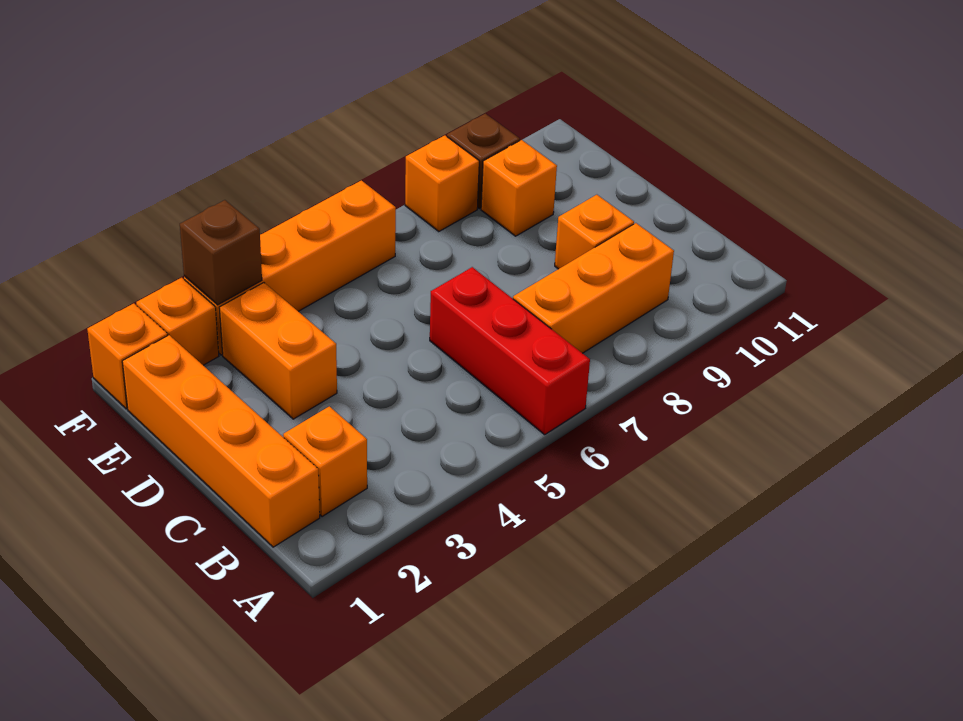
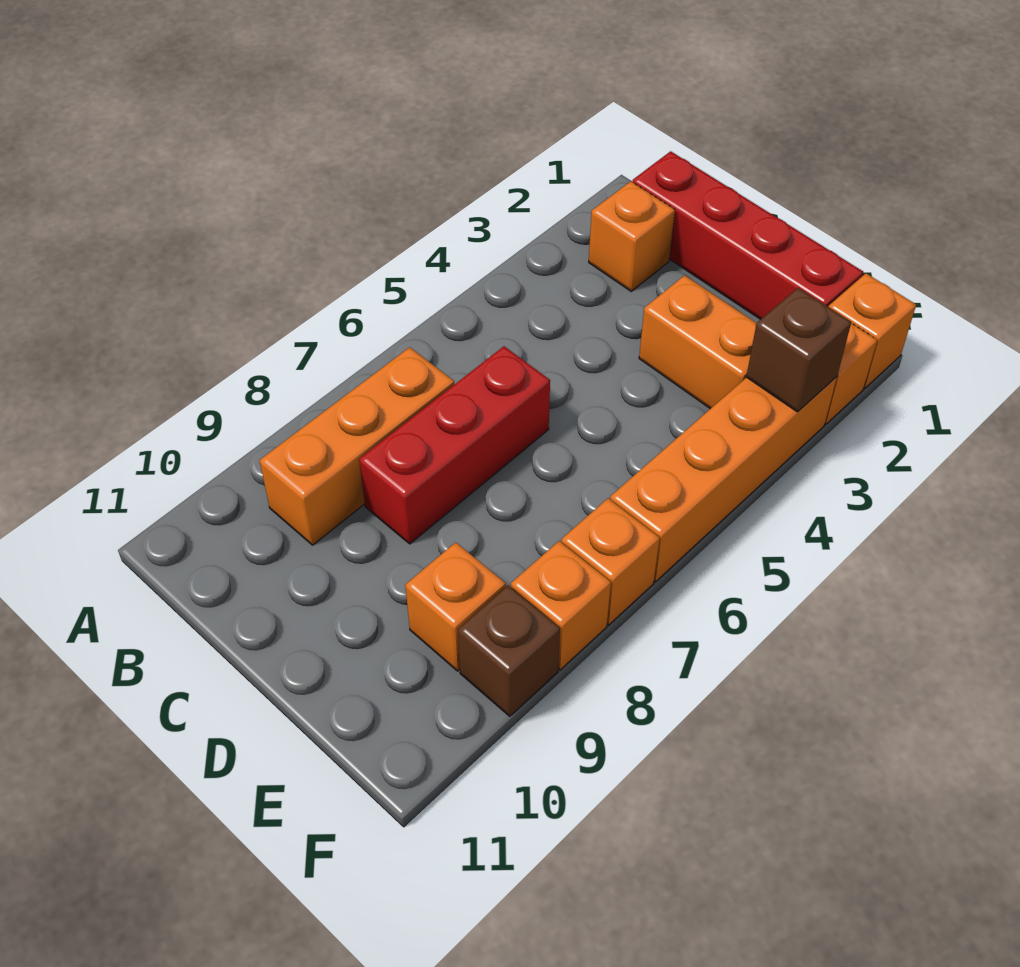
red brick A6:C6 level 1 -> red brick C6:C8 level 1
orange brick B1:E1 level 1 -> red brick B1:E1 level 1
orange brick C9 level 1 -> orange brick F7 level 1

